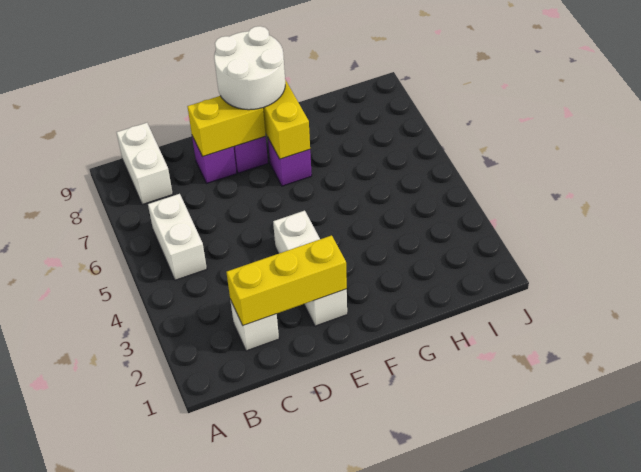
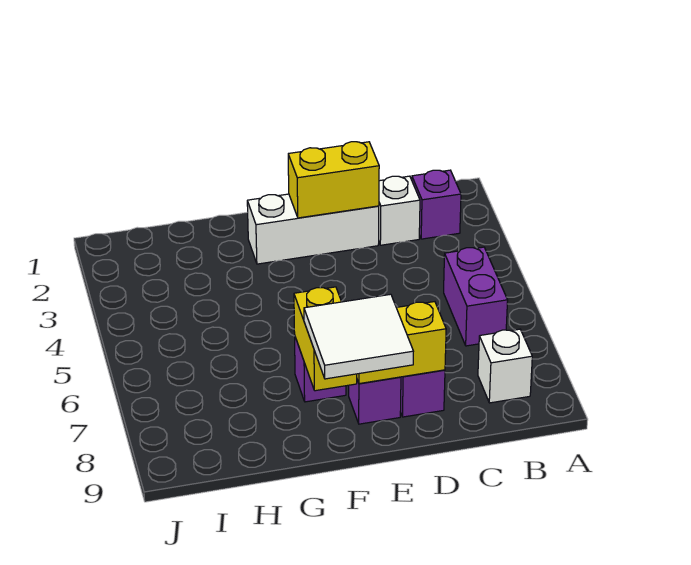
none -> purple brick B2 level 1
white brick B5:B6 level 1 -> purple brick B5:B6 level 1
white brick B8:B9 level 1 -> white brick B8 level 1
yellow brick C2:E2 level 2 -> yellow brick D2:E2 level 2
white brick E2:E4 level 1 -> white brick D2:F2 level 1
white round brick E8:F9 level 3 -> white tile E8:F9 level 3

